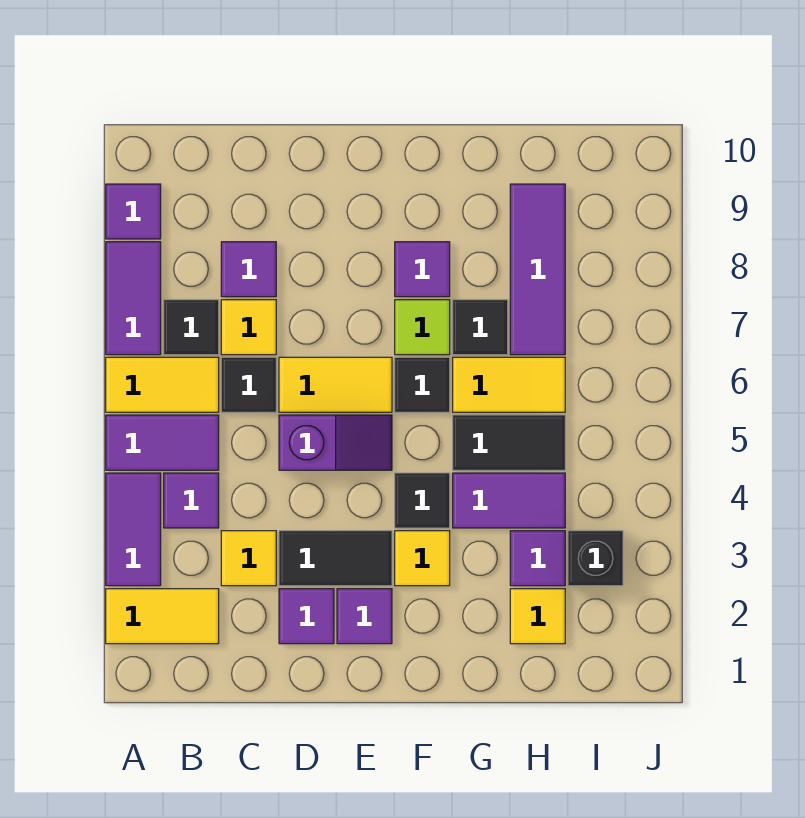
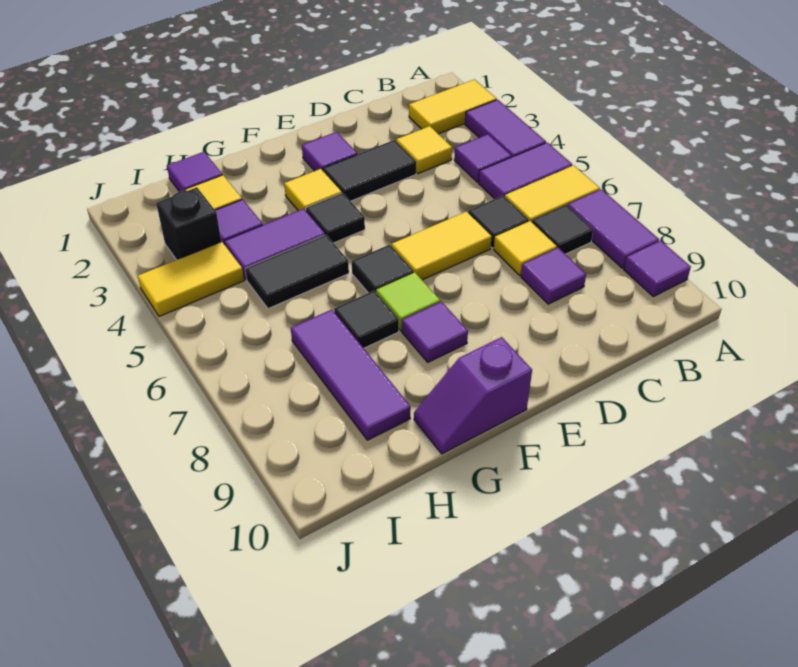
purple tile D2 level 1 -> purple tile H1 level 1
purple slope D5:E5 level 1 top D -> purple slope F10:G10 level 1 top F
yellow tile G6:H6 level 1 -> yellow tile I4:J4 level 1

